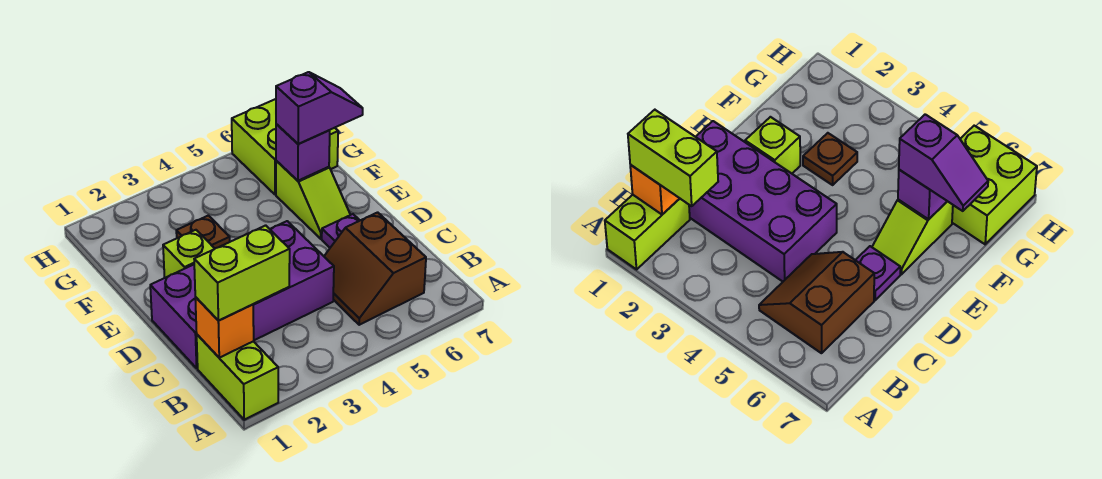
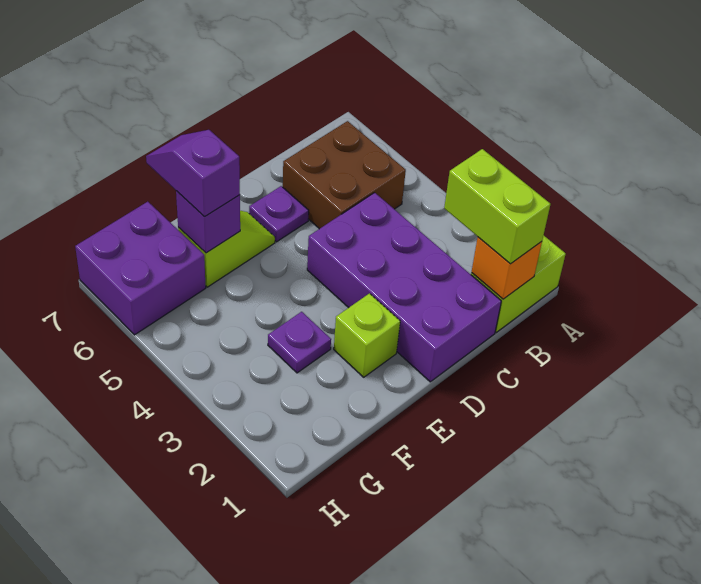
brown slope B5:C6 level 1 top 6 -> brown brick B5:C6 level 1
brown plate F3 level 1 -> purple plate F3 level 1
lime brick G6:H7 level 1 -> purple brick G6:H7 level 1

